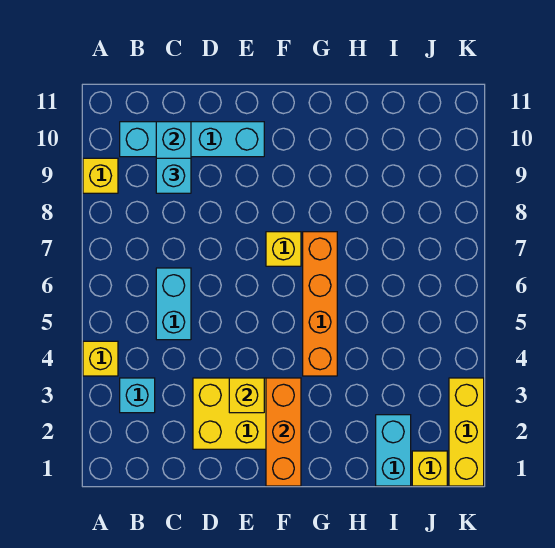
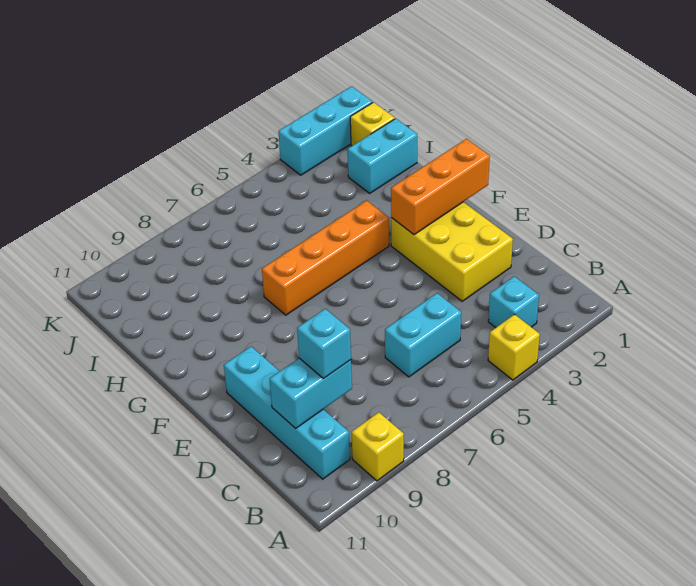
yellow brick E3 level 2 -> none
yellow brick F7 level 1 -> none
yellow brick K1:K3 level 1 -> cyan brick K1:K3 level 1

